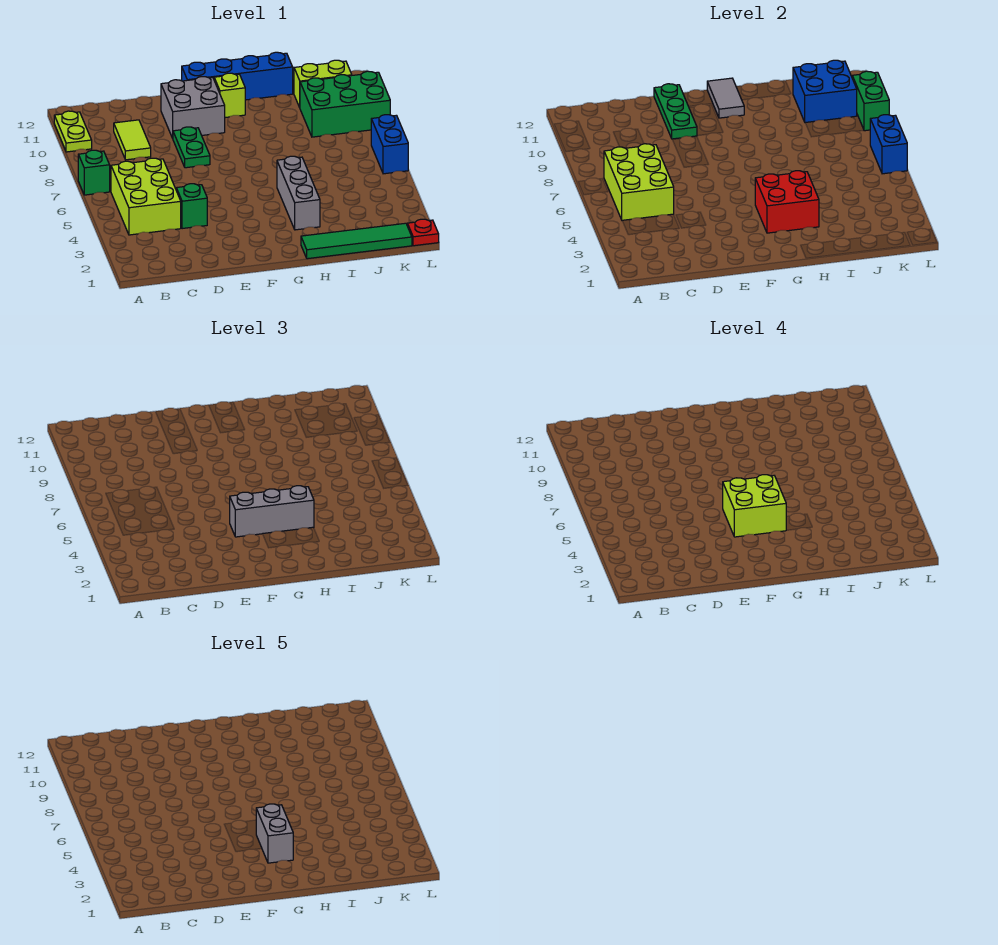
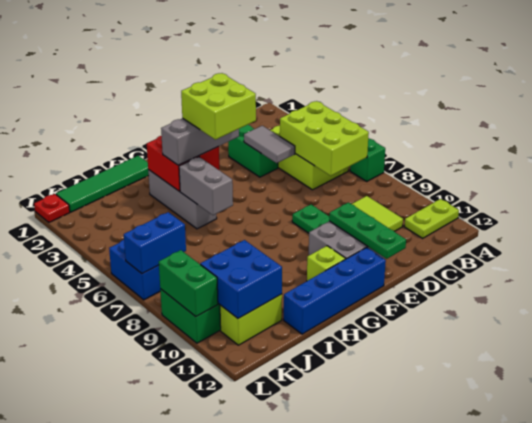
lime plate A10:A11 level 1 -> lime plate A11:B11 level 1
green brick D4 level 1 -> green brick D3:D4 level 1
grey brick G3:G4 level 5 -> grey brick H5:H6 level 2
grey tile G11:G12 level 2 -> grey tile D4:D5 level 2
blue brick L6:L7 level 2 -> blue brick K7:L7 level 2

